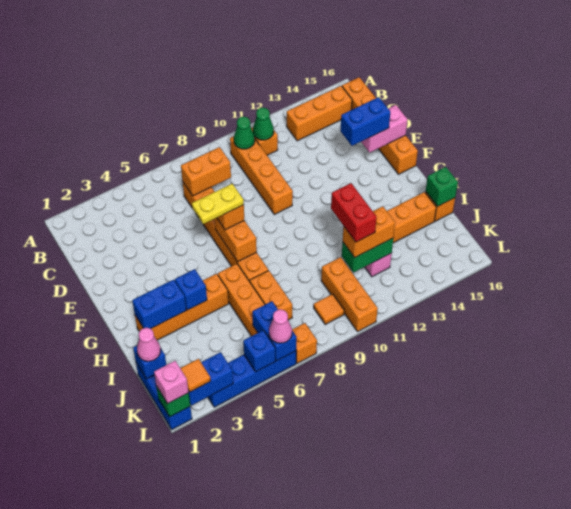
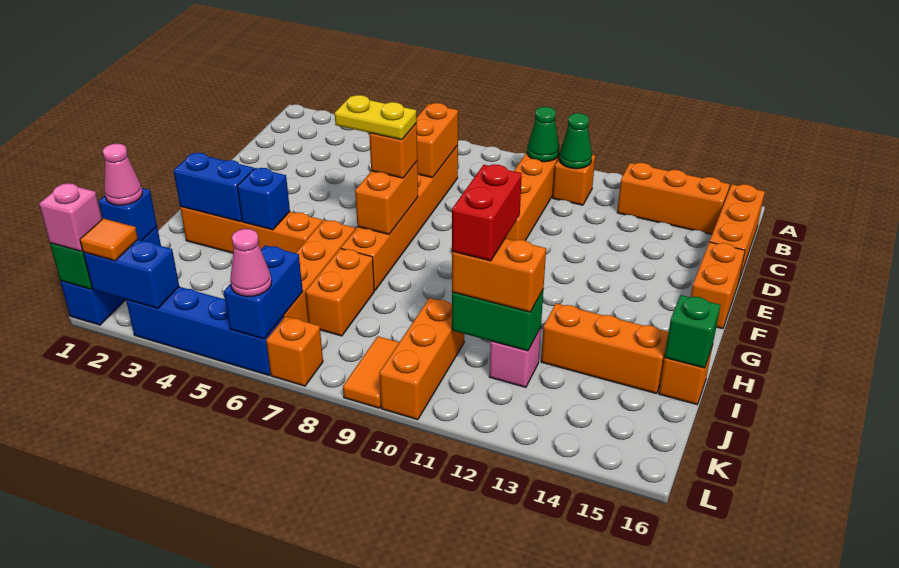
orange brick C7:C8 level 2 -> orange brick C7:D7 level 2
blue brick E14:E15 level 3 -> none
pink brick E15:E16 level 2 -> none
orange tile K9 level 1 -> orange tile K9:L9 level 1
blue brick L5 level 2 -> none

